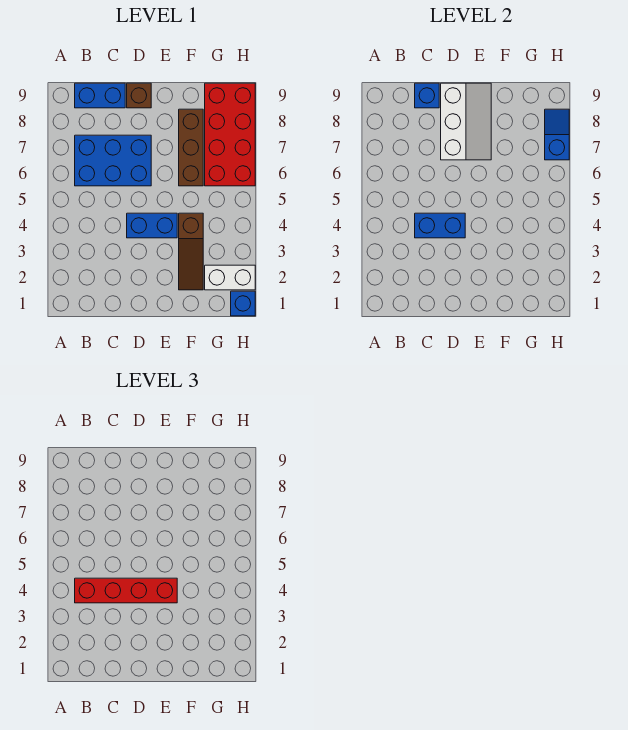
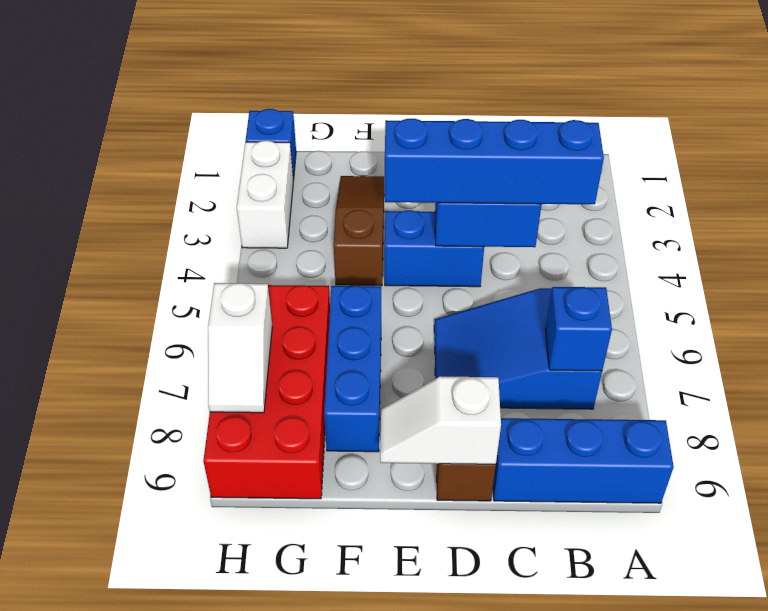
red brick B4:E4 level 3 -> blue brick B4:E4 level 3
blue brick B6:D7 level 1 -> blue slope B6:D7 level 1 top B
blue brick B9:C9 level 1 -> blue brick A9:C9 level 1
blue brick C9 level 2 -> blue brick B7 level 2
white slope D7:E9 level 2 top D -> white slope D9:E9 level 2 top D
brown brick F6:F8 level 1 -> blue brick F6:F8 level 1
white brick G2:H2 level 1 -> white brick H2:H3 level 1
blue slope H7:H8 level 2 top 7 -> white slope H7:H8 level 2 top 7

